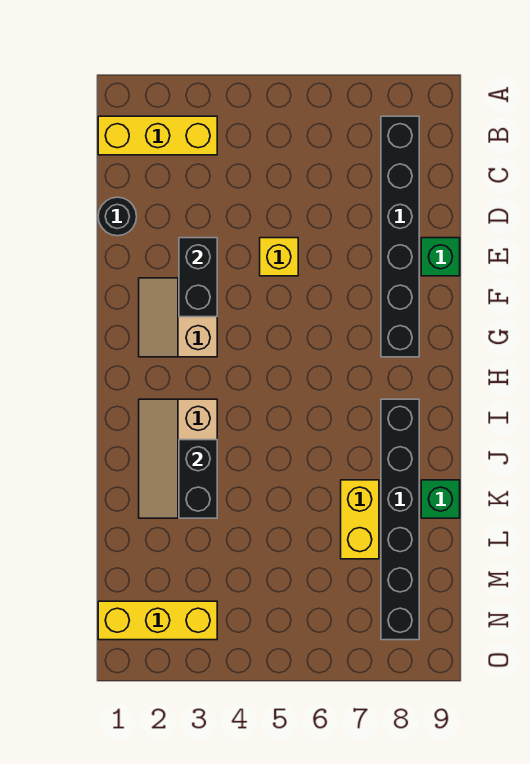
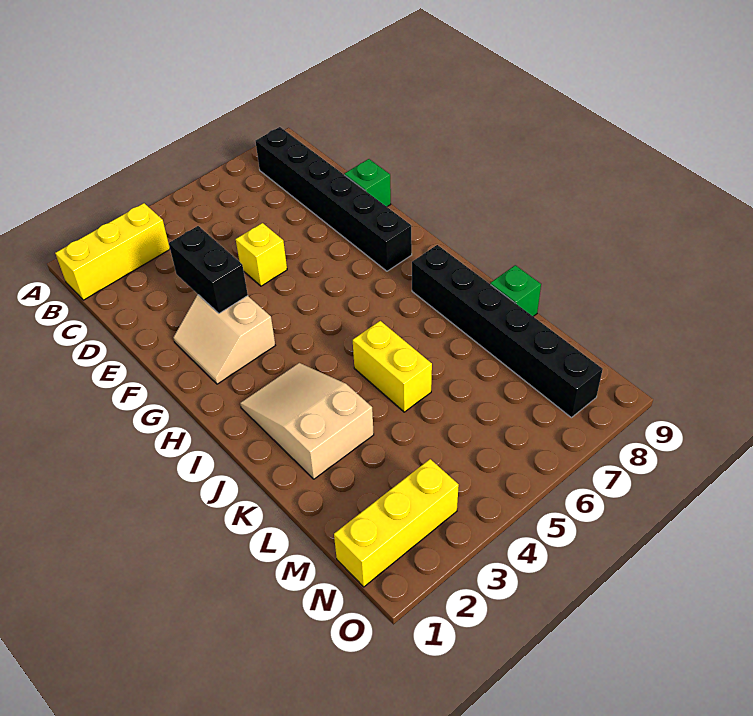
black round brick D1 level 1 -> none
tan slope I2:K3 level 1 top 3 -> tan slope I2:K3 level 1 top K
black brick J3:K3 level 2 -> none
yellow brick K7:L7 level 1 -> yellow brick J5:K5 level 1

